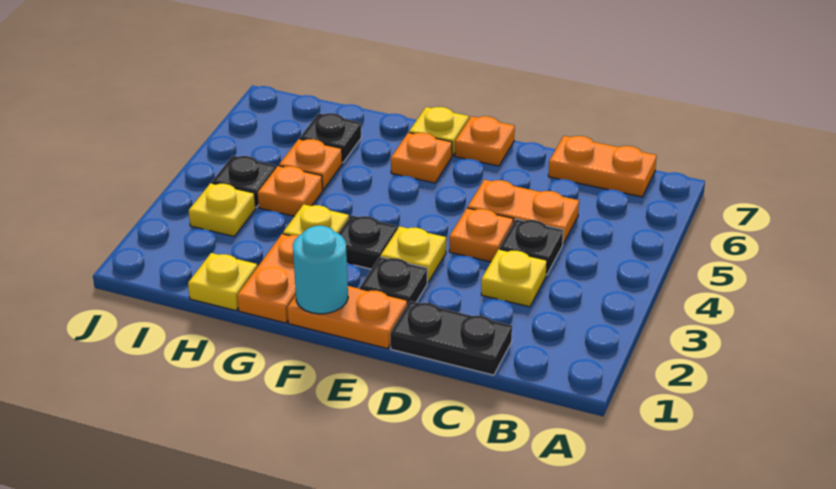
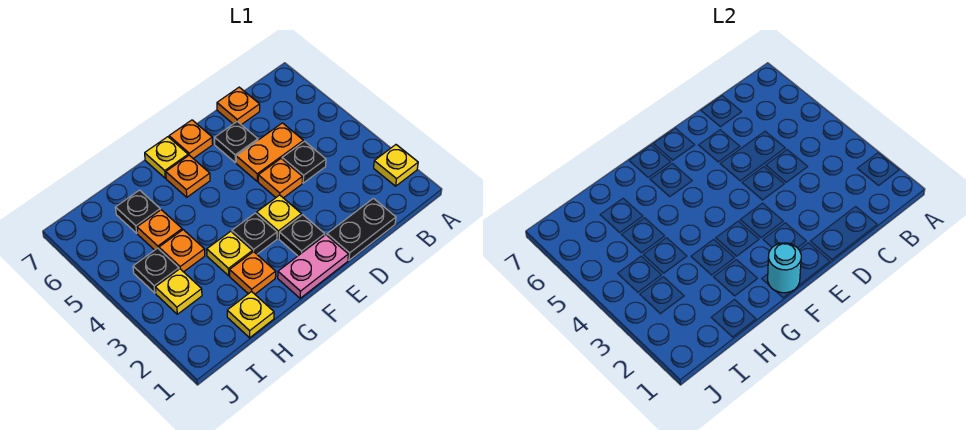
orange plate B7:C7 level 1 -> orange plate C7 level 1
yellow plate C3 level 1 -> yellow plate A2 level 1
none -> black plate D6 level 1
orange plate E1:F1 level 1 -> pink plate E1:F1 level 1
orange plate G1:G2 level 1 -> orange plate G2 level 1

